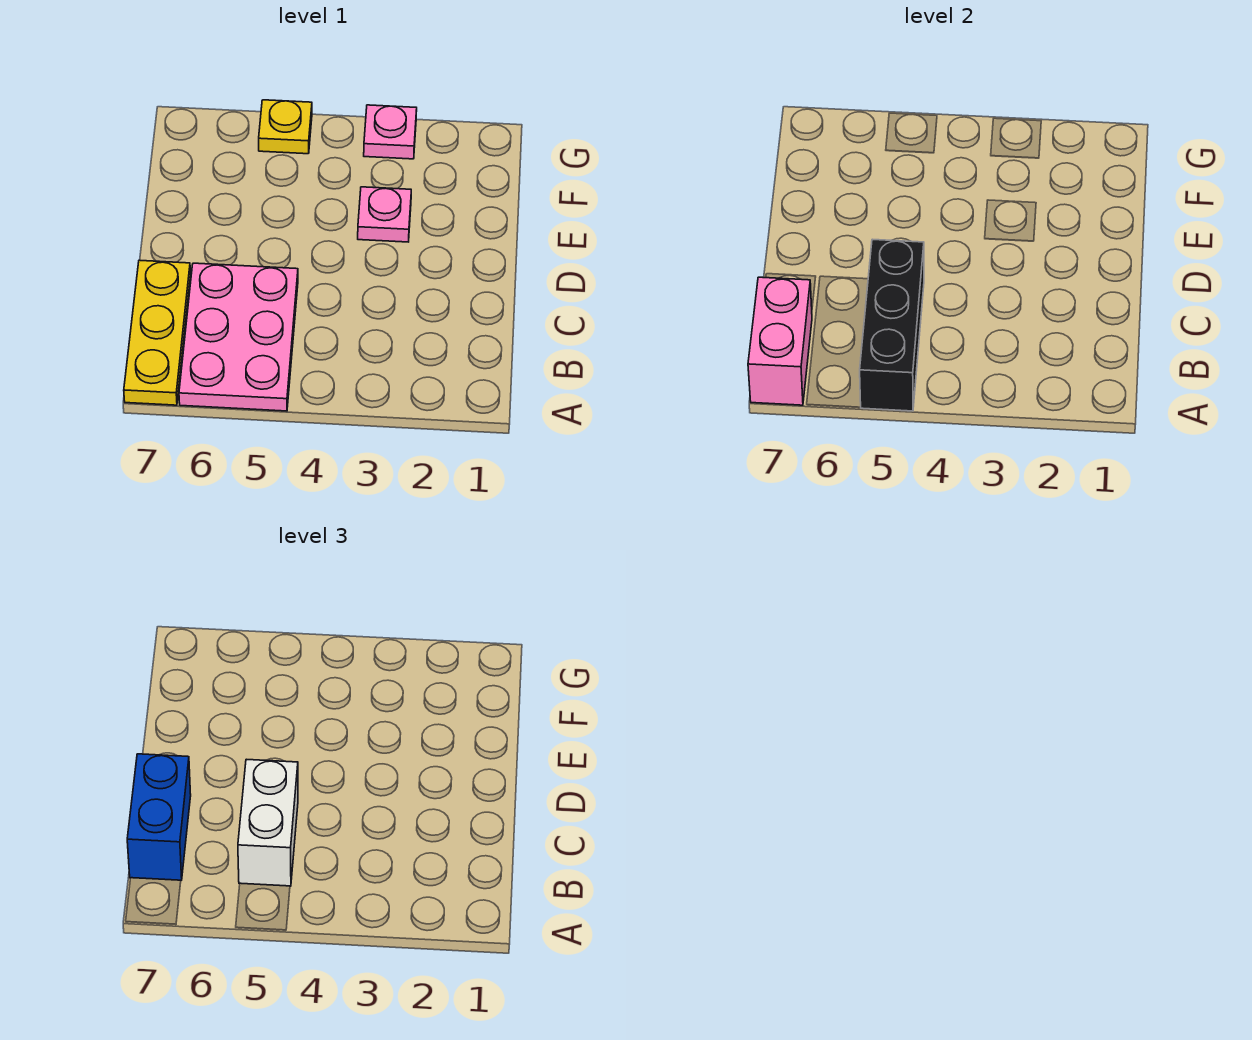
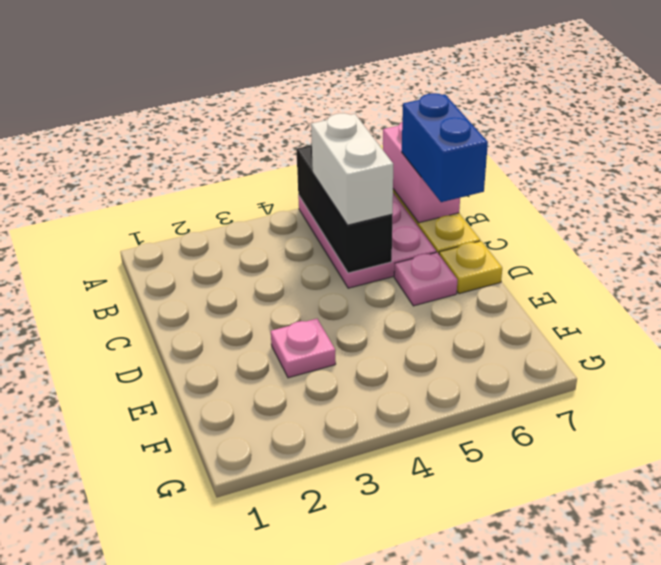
pink plate G3 level 1 -> pink plate D6 level 1
yellow plate G5 level 1 -> yellow plate D7 level 1

